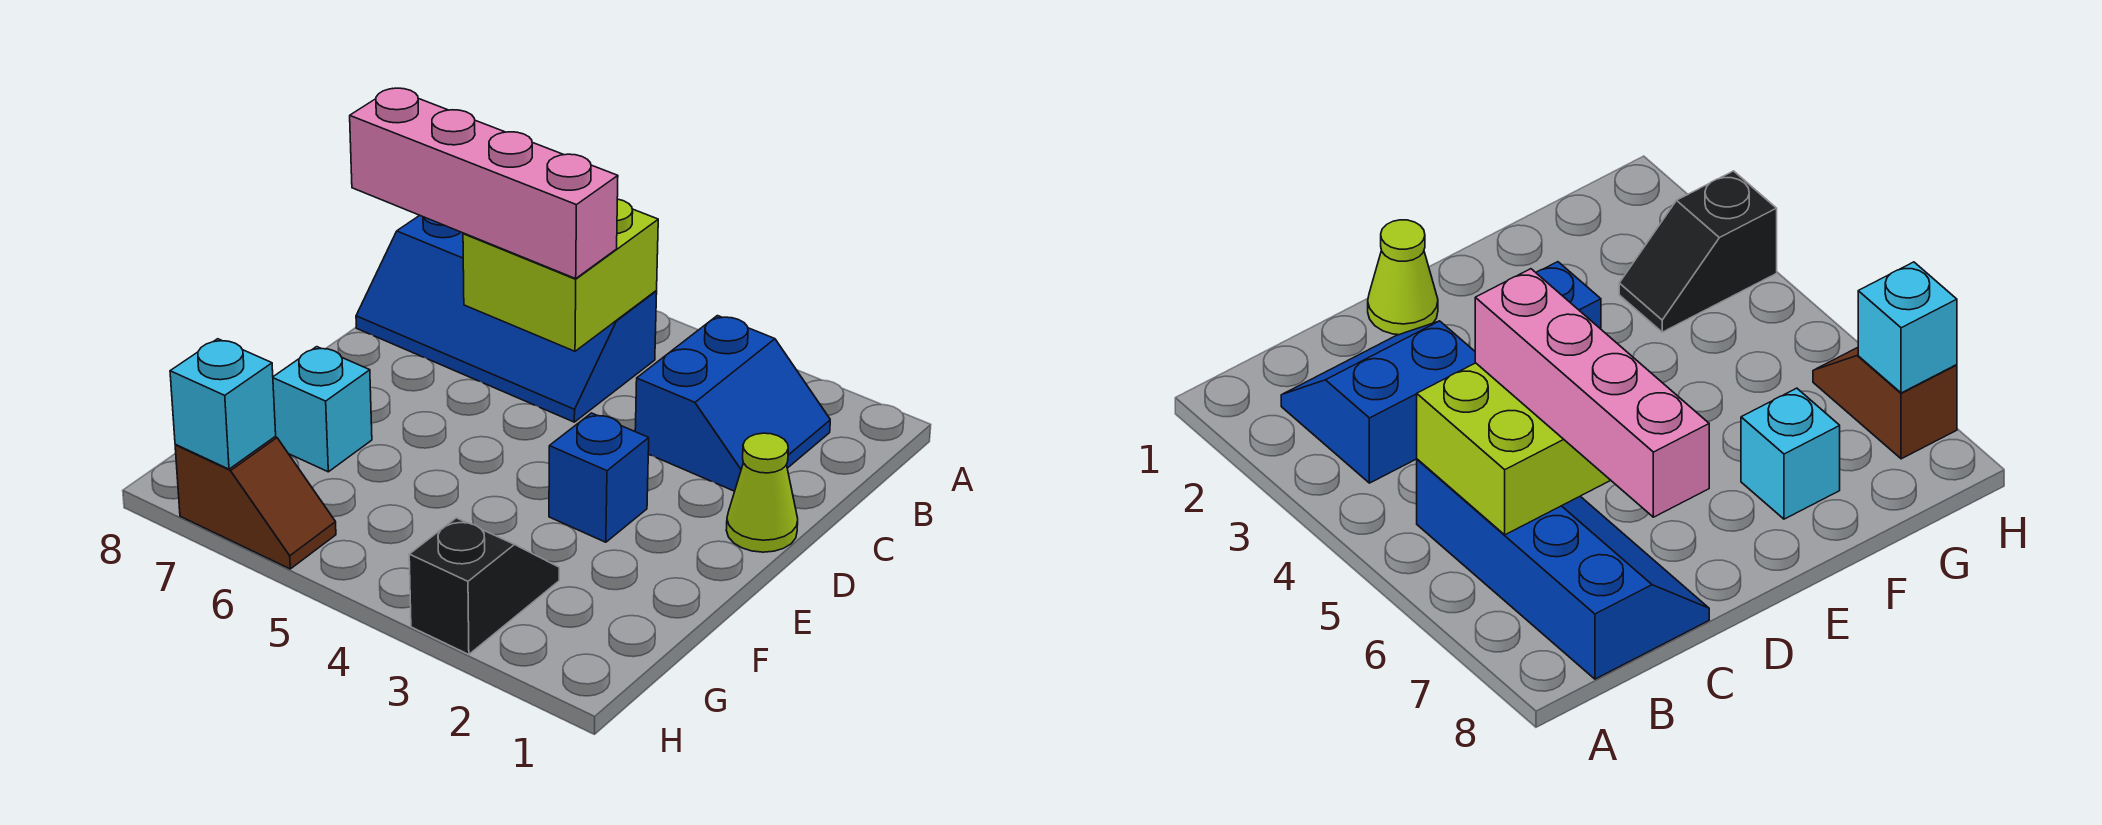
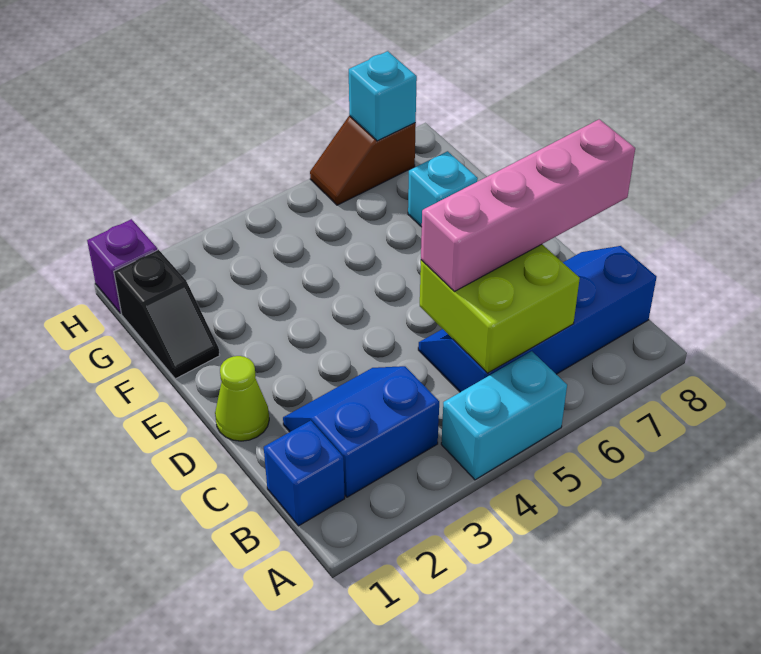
none -> cyan brick A4:A5 level 1
blue slope B2:C3 level 1 top 3 -> blue slope B2:C3 level 1 top B
blue brick E3 level 1 -> blue brick B1 level 1
black slope G3:H3 level 1 top H -> black slope F1:G1 level 1 top G
none -> purple brick H1 level 1

